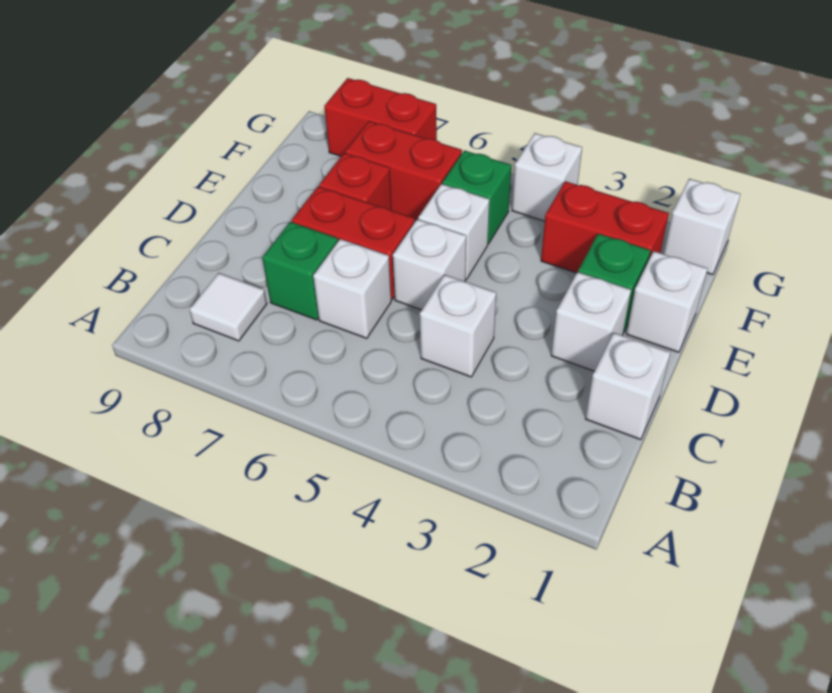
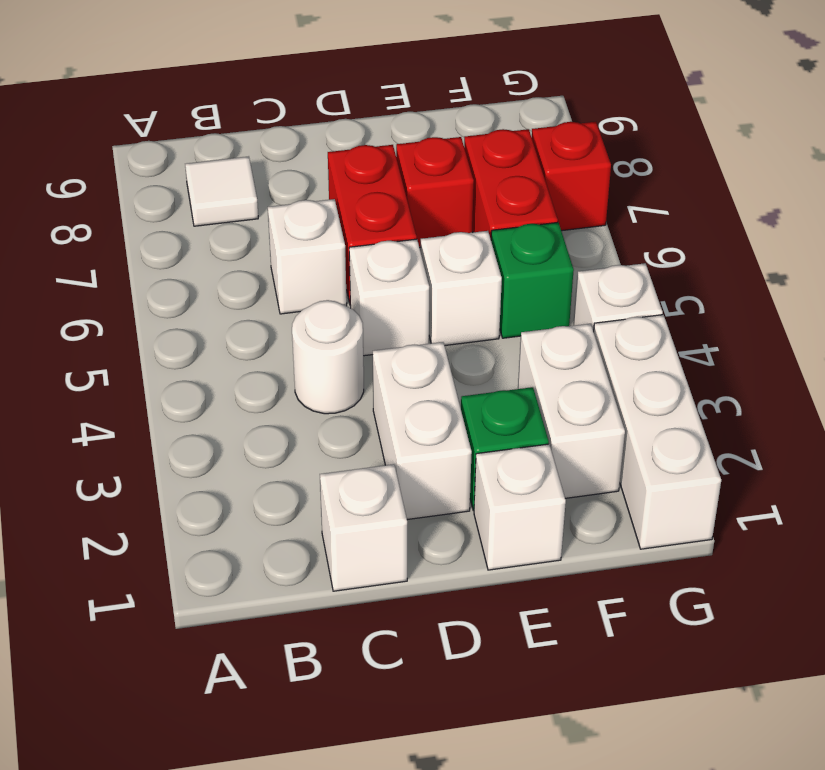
white brick C4 level 1 -> white round brick C4 level 1
green brick C7 level 1 -> none
white brick D2 level 1 -> white brick D2:D3 level 1
red brick F2:F3 level 1 -> white brick F2:F3 level 1
white brick G1 level 1 -> white brick G1:G3 level 1
red brick G7:G8 level 1 -> red brick G7 level 1

